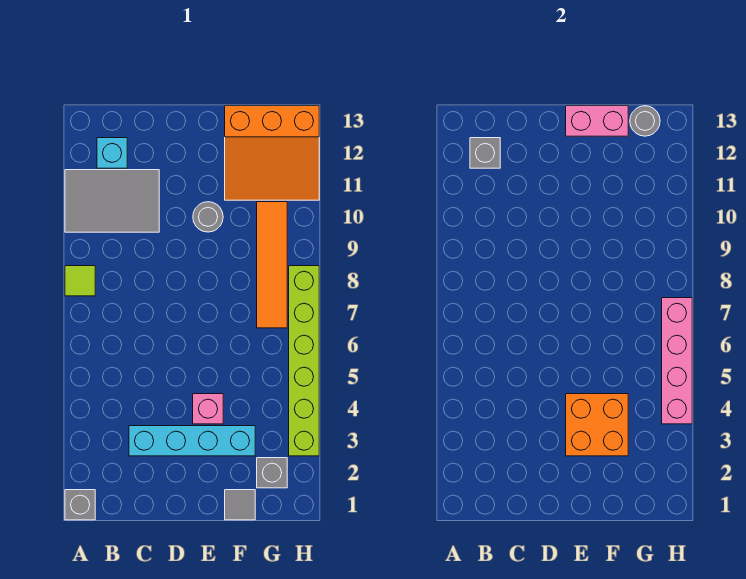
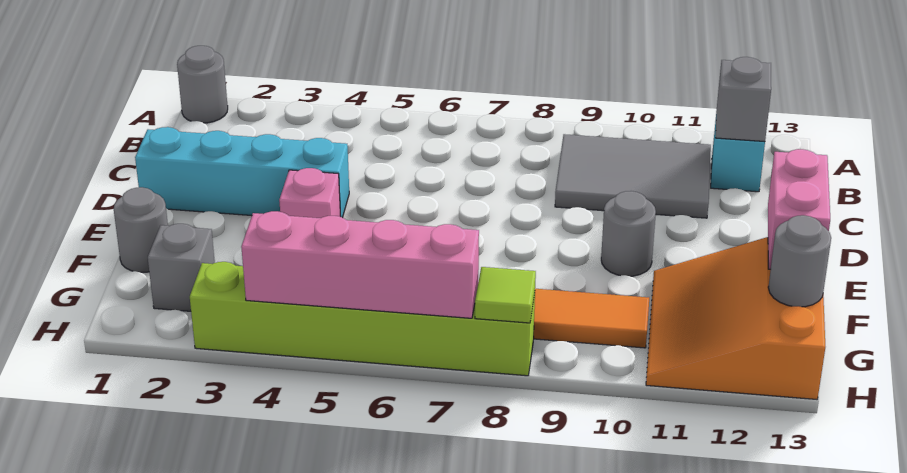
grey brick A1 level 1 -> grey round brick A1 level 1
lime tile A8 level 1 -> lime tile H8 level 2
grey tile A10:C11 level 1 -> grey tile B9:C11 level 1
cyan brick C3:F3 level 1 -> cyan brick D1:D4 level 1
orange brick E3:F4 level 2 -> none
grey tile F1 level 1 -> grey round brick F1 level 1

